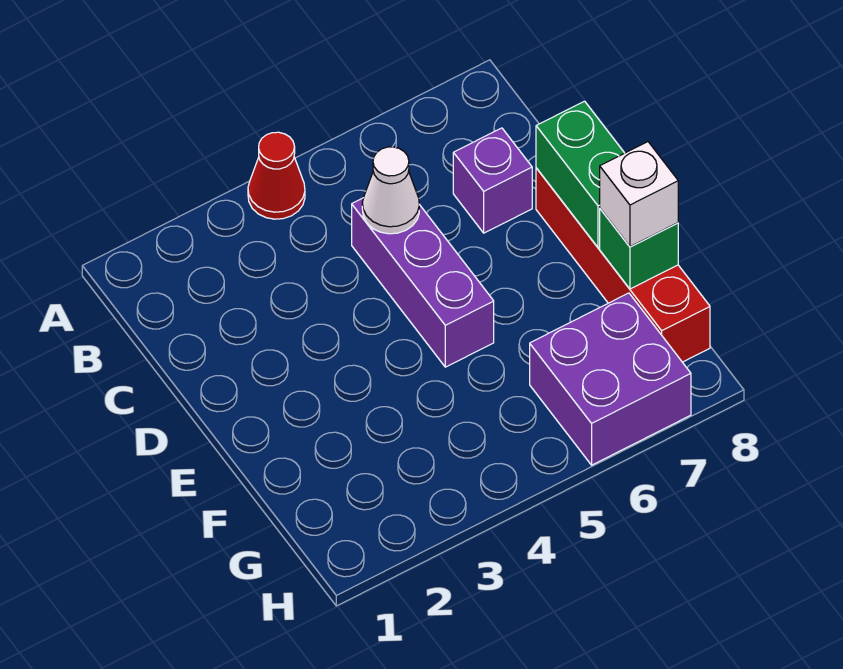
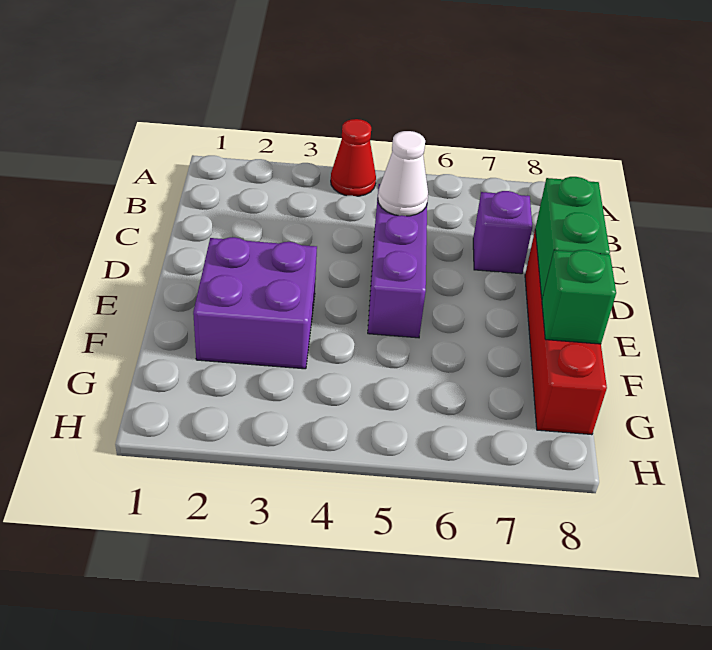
white brick F8 level 3 -> none
purple brick G6:H7 level 1 -> purple brick E2:F3 level 1

